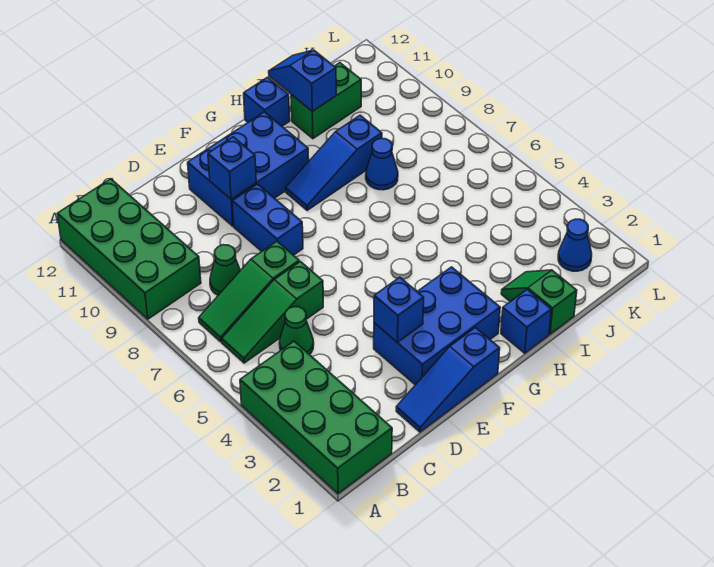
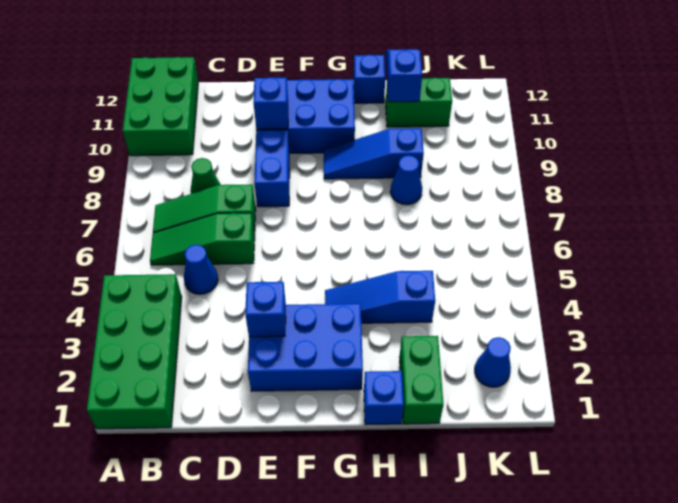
green brick A9:B12 level 1 -> green brick A10:B12 level 1
green cone C5 level 1 -> blue cone C5 level 1
blue slope D1:F1 level 1 top F -> blue slope G4:I4 level 1 top I
green slope I1:I2 level 1 top 1 -> green brick I1:I2 level 1

